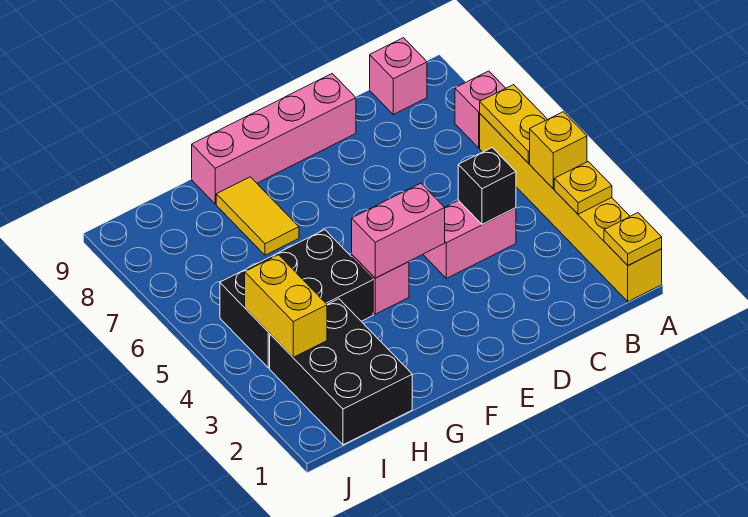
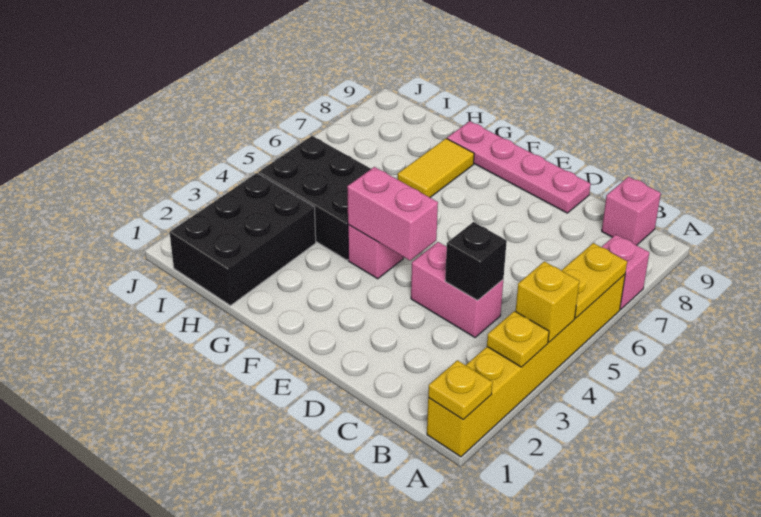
pink brick D9:G9 level 1 -> pink plate D9:G9 level 1
yellow brick I3:I4 level 2 -> none

